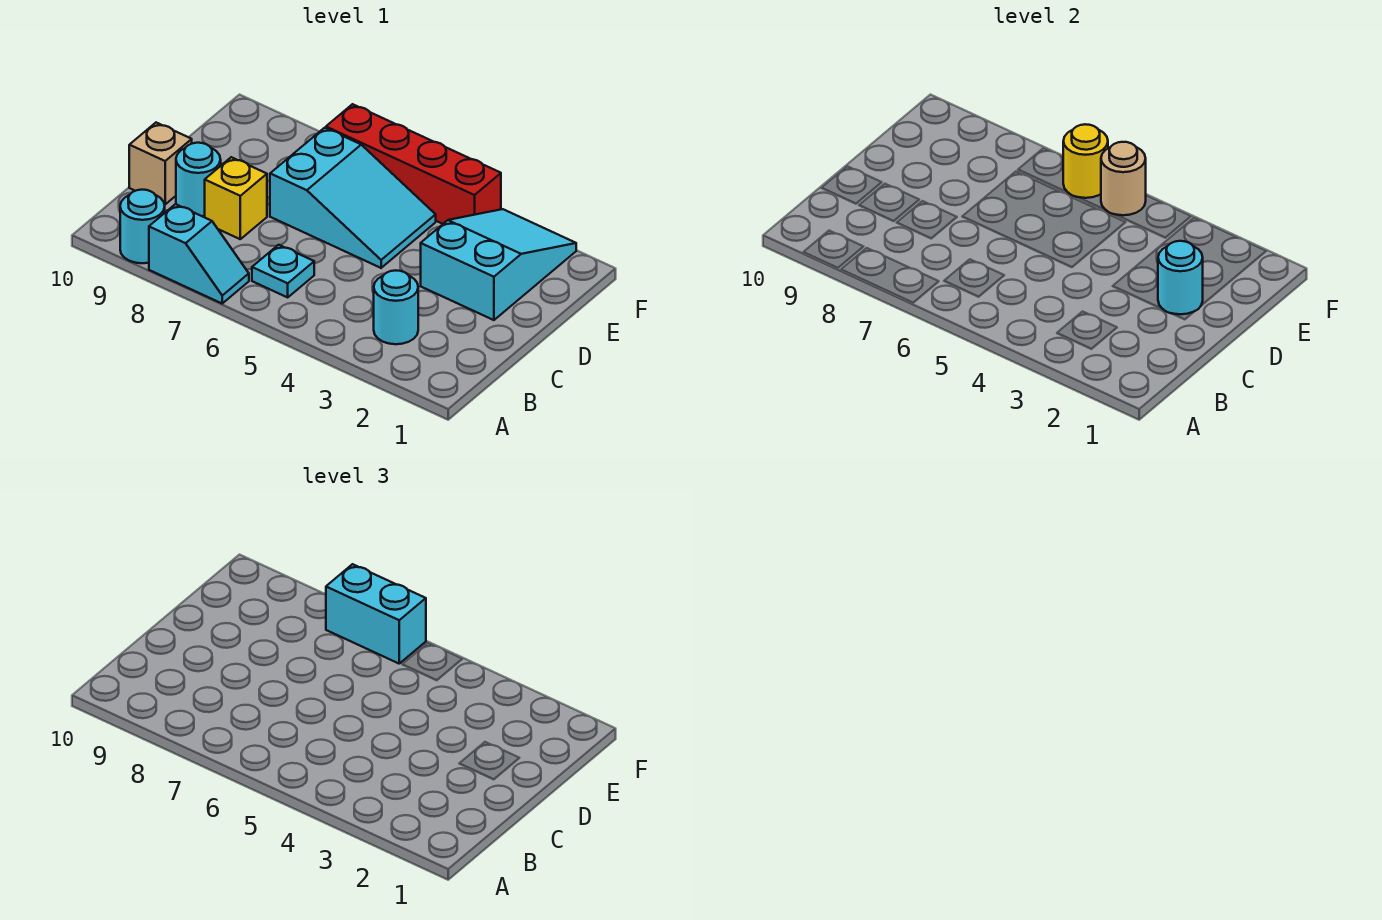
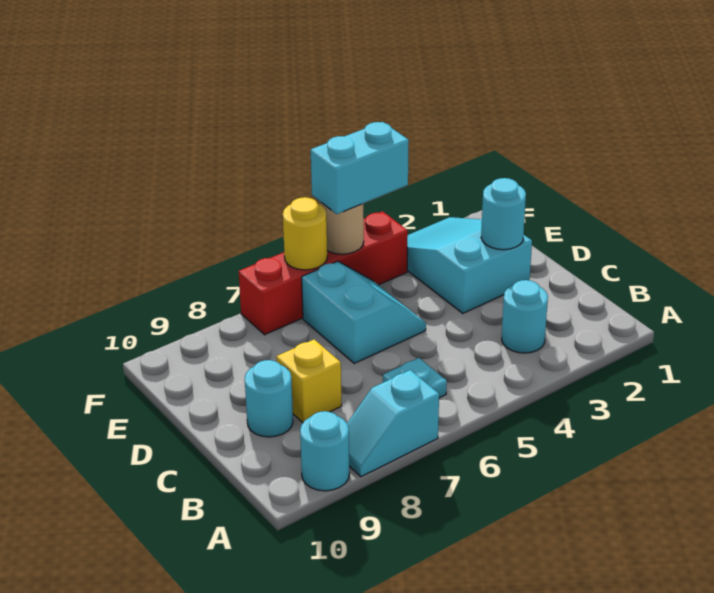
cyan slope A7:A8 level 1 top 8 -> cyan slope A7:A8 level 1 top 7
tan brick C10 level 1 -> none
cyan slope D5:E7 level 1 top 7 -> cyan slope D5:E6 level 1 top 6
cyan brick F6:F7 level 3 -> cyan brick F4:F5 level 3

